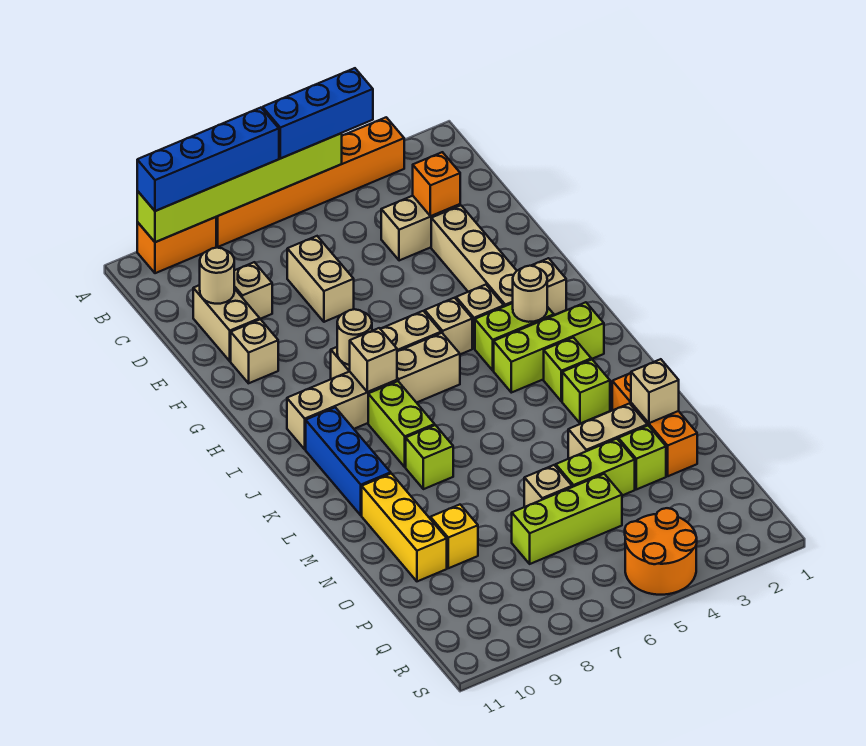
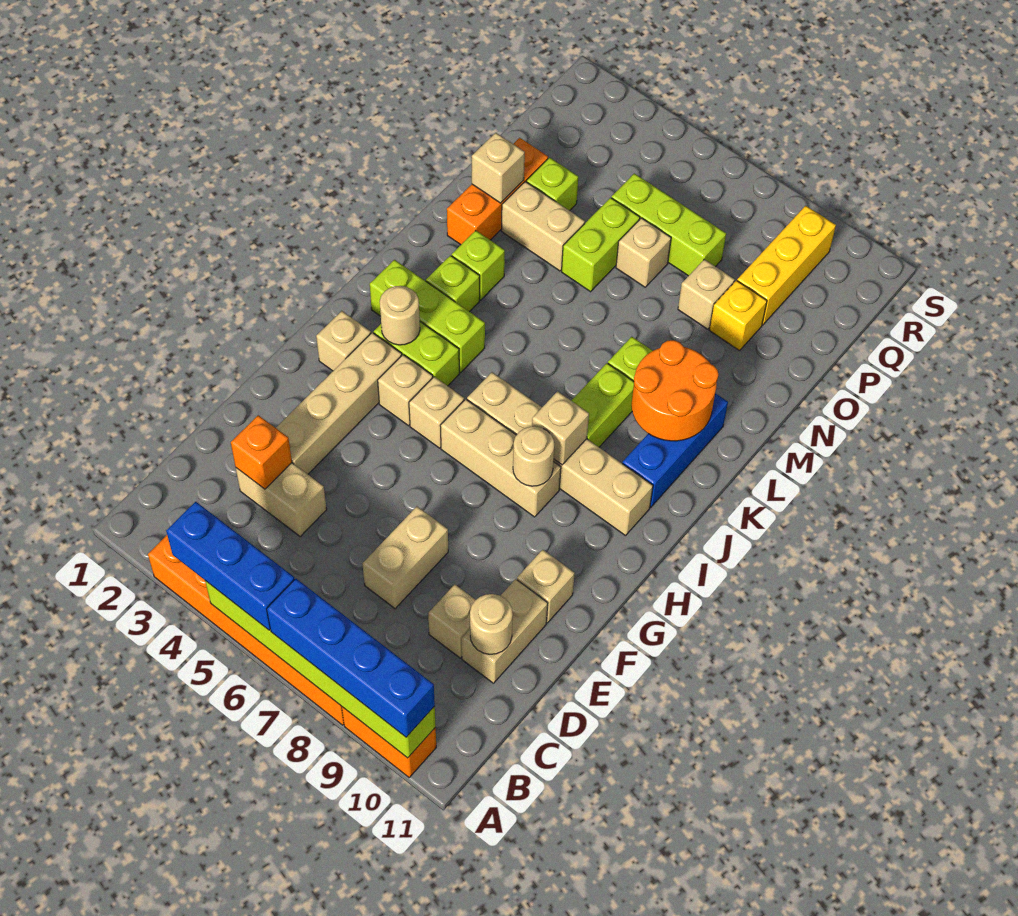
yellow brick M10:O10 level 1 -> yellow brick P9:R9 level 1
lime brick O4:O5 level 1 -> lime brick N5:O5 level 1
none -> tan brick O8 level 1
orange round brick R4:S5 level 1 -> orange round brick K9:L10 level 2

